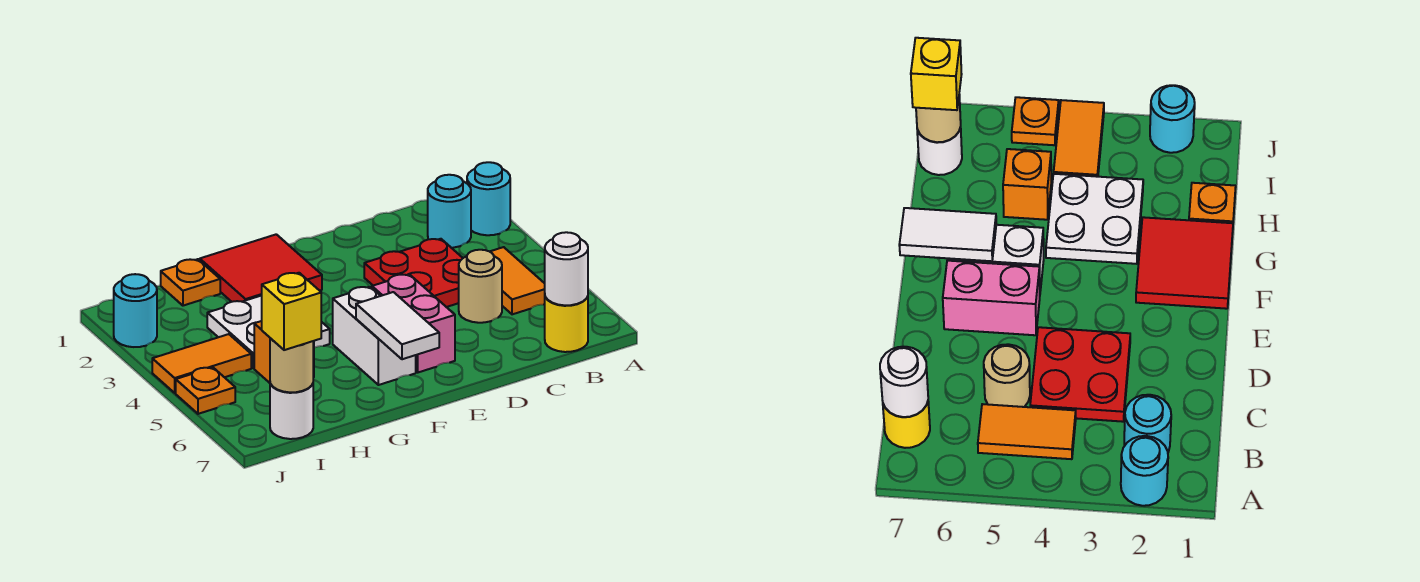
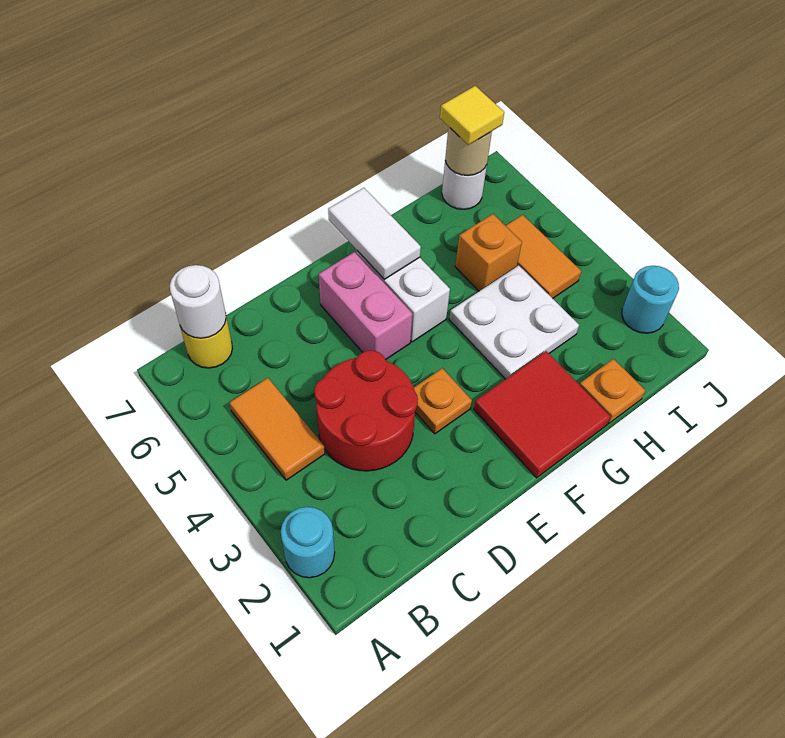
cyan round brick B2 level 1 -> none
red plate C3:D4 level 1 -> red round brick C3:D4 level 1
tan round brick C5 level 1 -> none
orange tile I4:J4 level 1 -> orange tile I4:I5 level 1
yellow brick I7 level 3 -> yellow tile I7 level 3
orange plate J5 level 1 -> orange plate E3 level 1

